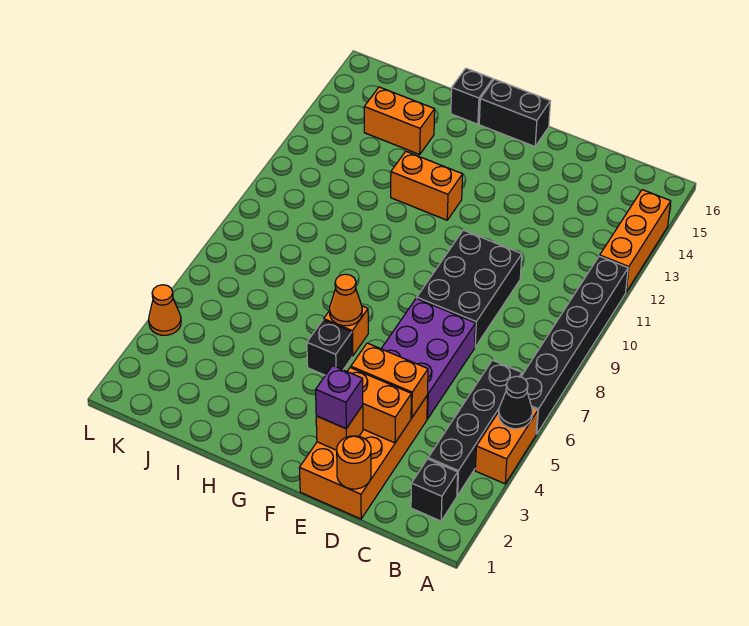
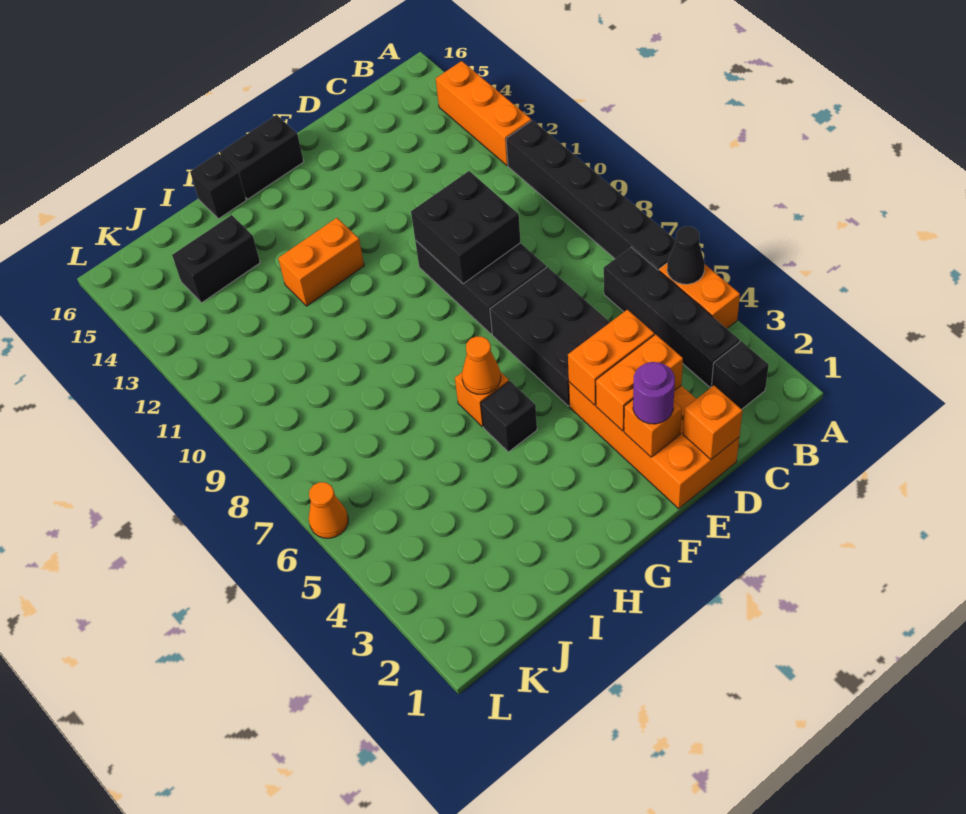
orange round brick D1 level 2 -> orange brick D1 level 2
purple brick D5:E7 level 1 -> black brick D5:E7 level 1
none -> black brick D9:E10 level 2
purple brick E2 level 3 -> purple round brick E2 level 3
orange brick I14:J14 level 1 -> black brick I14:J14 level 1
orange cone L4 level 1 -> orange cone L6 level 1

